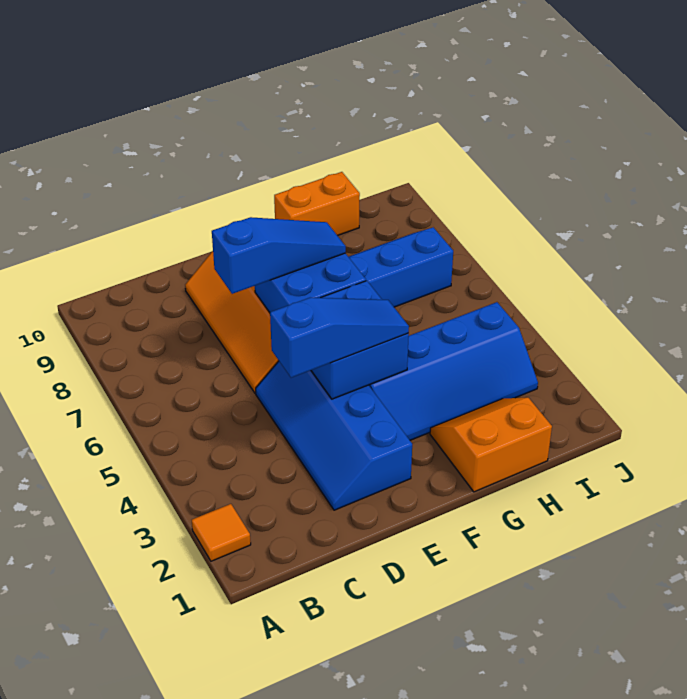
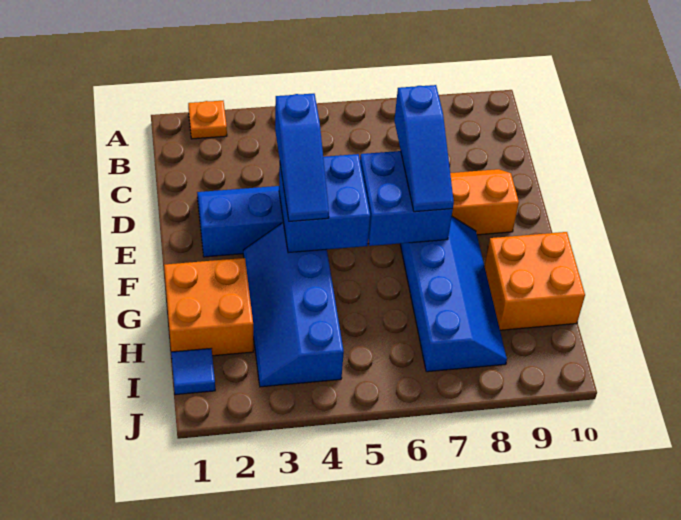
orange tile A2 level 1 -> orange plate A2 level 1
orange slope G1:H2 level 1 top 1 -> orange brick G1:H2 level 1
orange brick G10:H10 level 1 -> orange brick G9:H10 level 1
none -> blue tile I1 level 1

